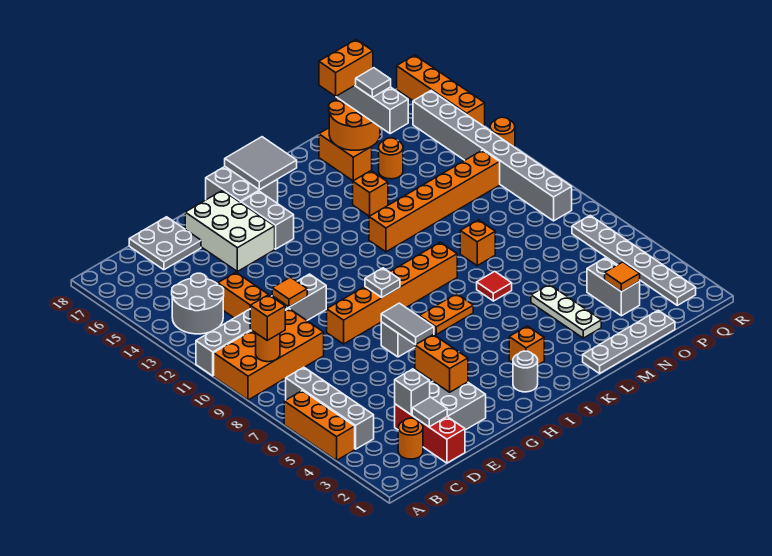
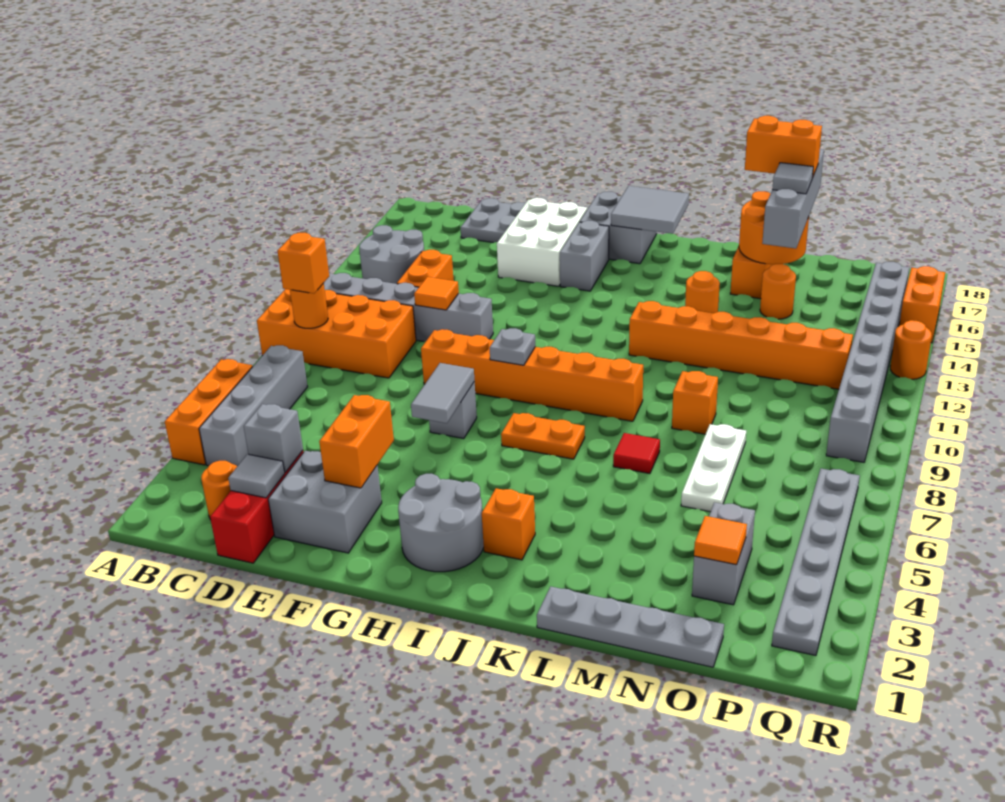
grey round brick I2 level 1 -> grey round brick H2:I3 level 1
orange brick L14 level 1 -> orange round brick L14 level 1
white plate M3:M5 level 1 -> white plate N6:N8 level 1
orange brick R15:R18 level 1 -> orange brick R15:R16 level 1

